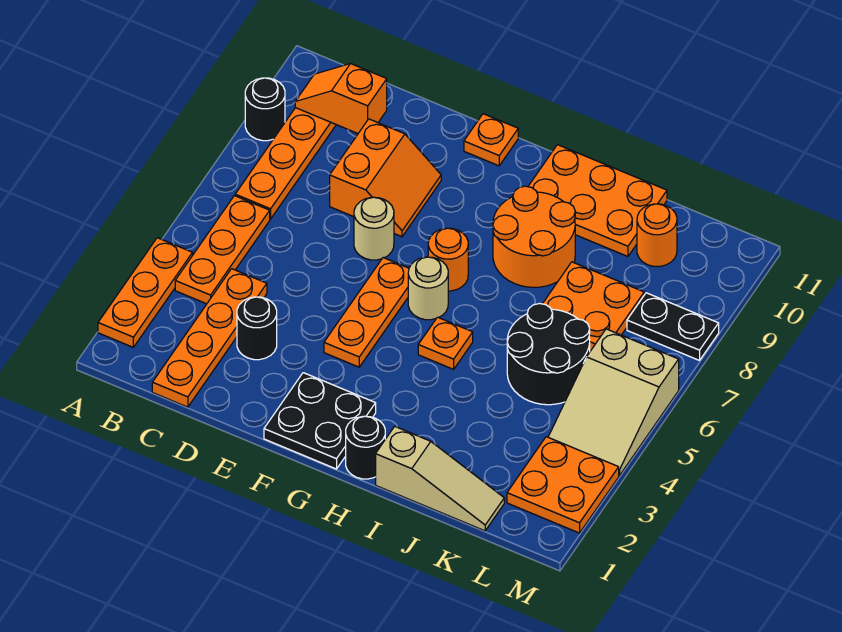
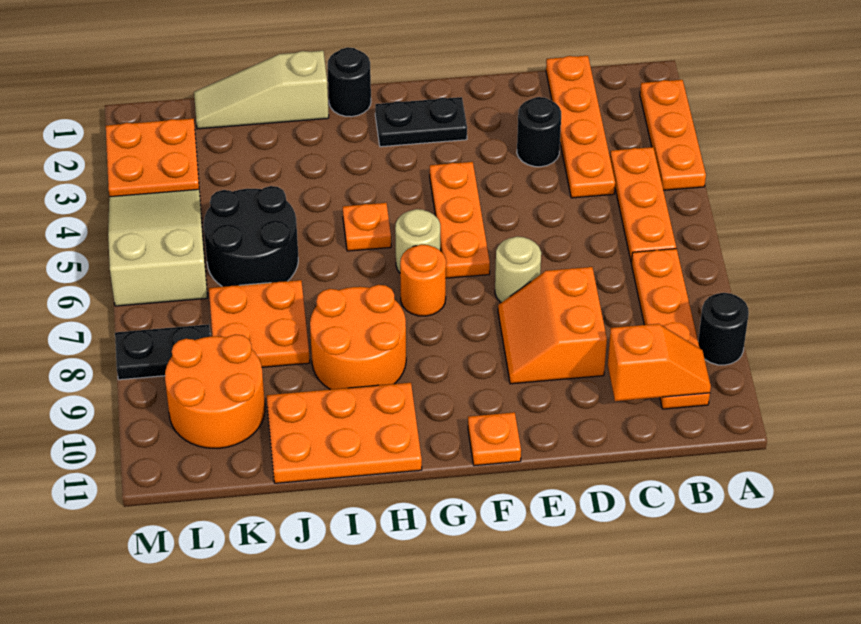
black plate F1:G2 level 1 -> black plate F2:G2 level 1
orange round brick K10 level 1 -> orange round brick K9:L10 level 1

